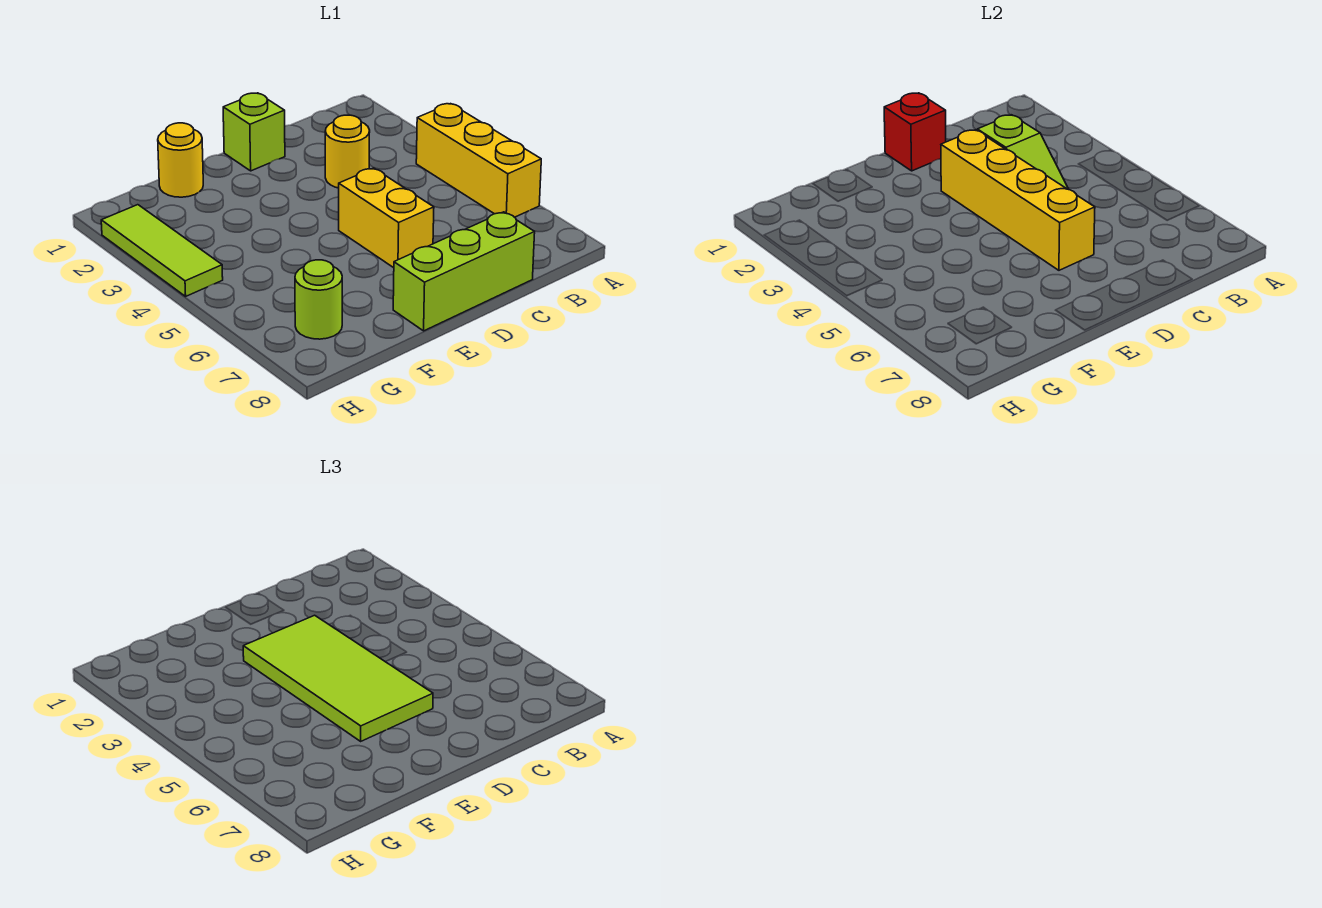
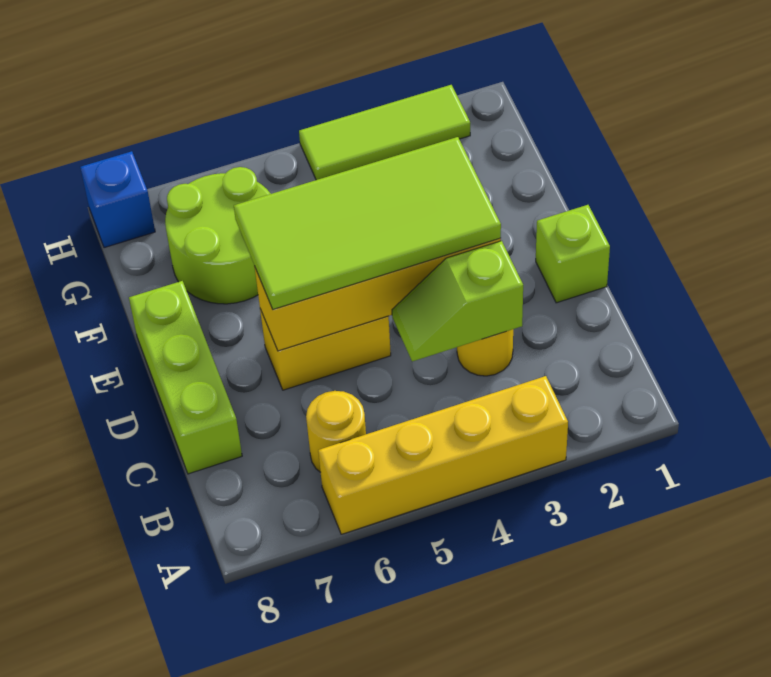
yellow brick A4:A6 level 1 -> yellow brick A3:A6 level 1
red brick D1 level 2 -> none
yellow round brick F1 level 1 -> yellow round brick B6 level 1
lime round brick G7 level 1 -> lime round brick F6:G7 level 1
none -> blue brick H8 level 1

